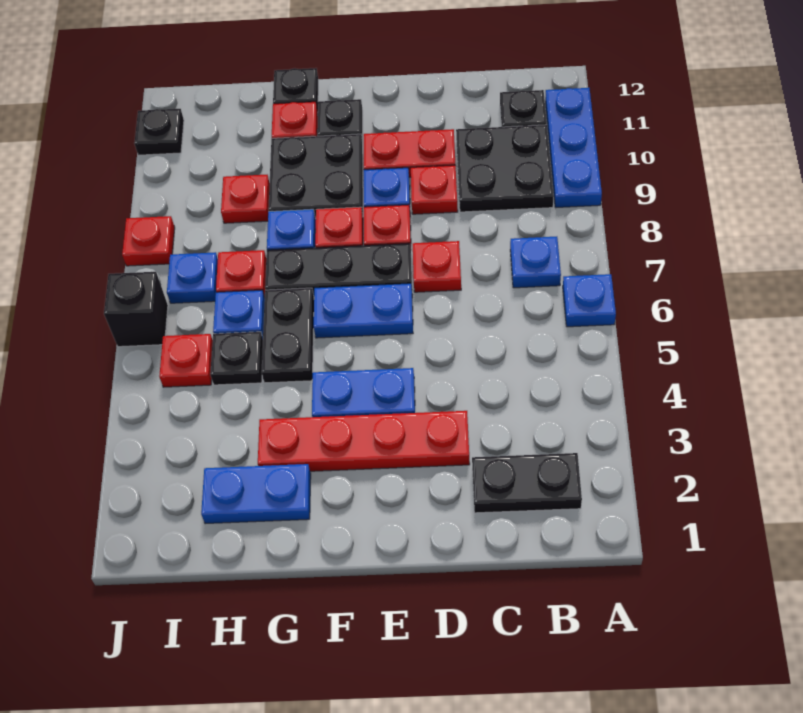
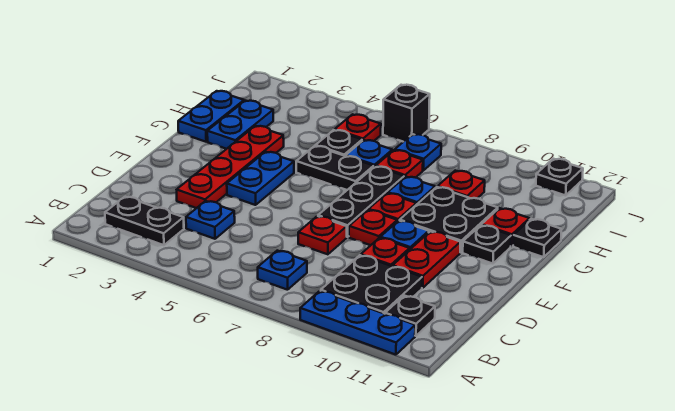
blue plate A6 level 1 -> blue plate C4 level 1
black plate B2:C2 level 1 -> black plate B2:B3 level 1
blue plate E6:F6 level 1 -> blue plate G1:H1 level 1
red plate J8 level 1 -> none

